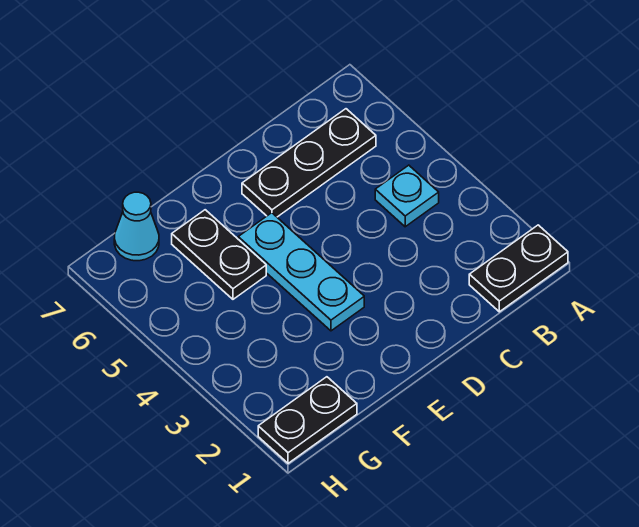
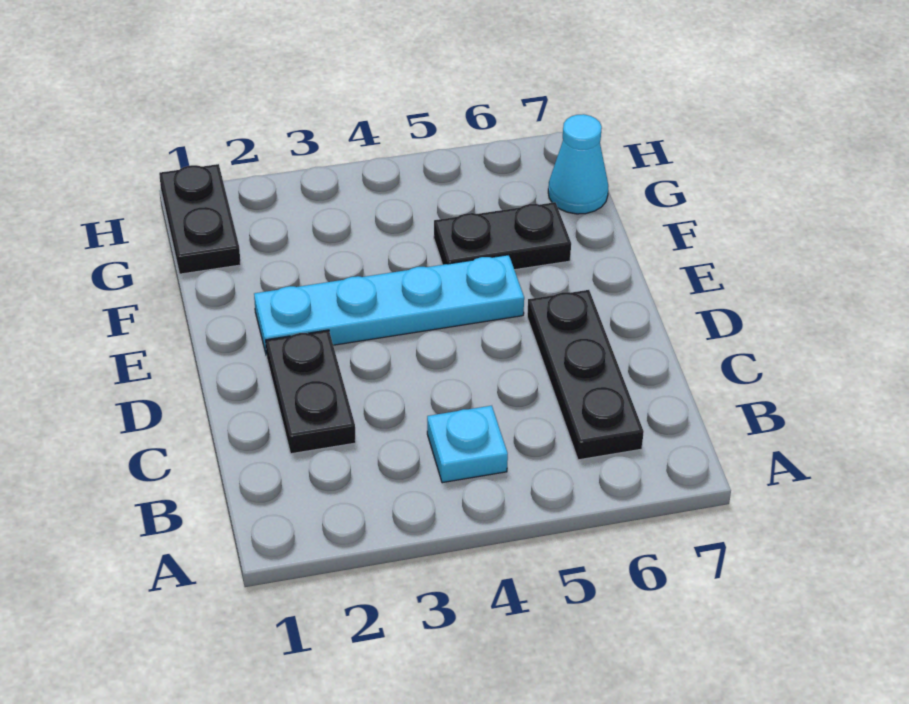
black plate A1:B1 level 1 -> black plate C2:D2 level 1
cyan plate E3:E5 level 1 -> cyan plate E2:E5 level 1

